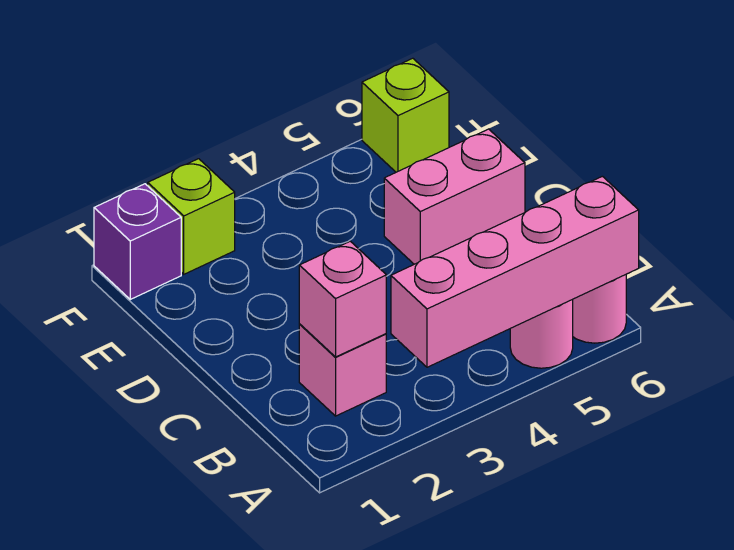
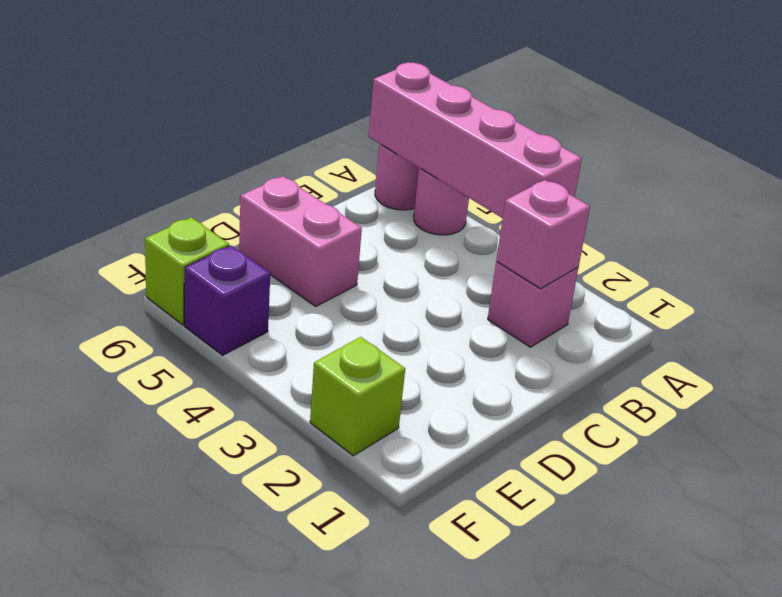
purple brick F1 level 1 -> purple brick F5 level 1

